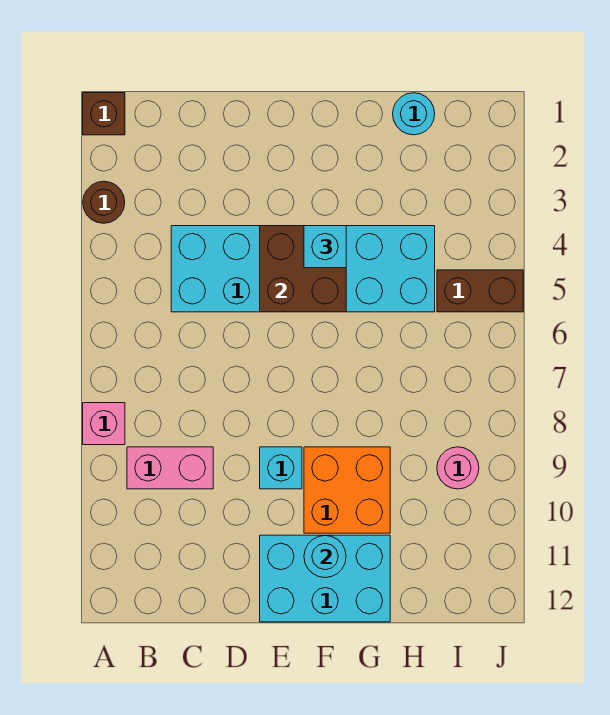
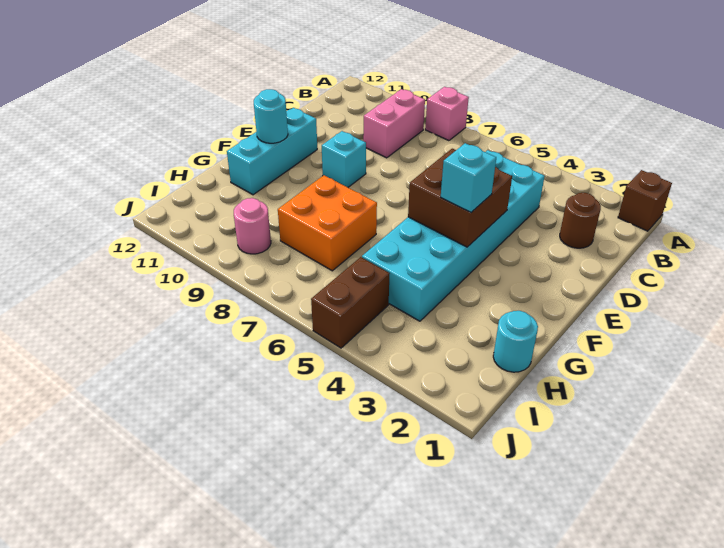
brown round brick A3 level 1 -> brown round brick C2 level 1
cyan brick E11:G12 level 1 -> cyan brick E11:G11 level 1
orange brick F9:G10 level 1 -> orange brick G7:H8 level 1

